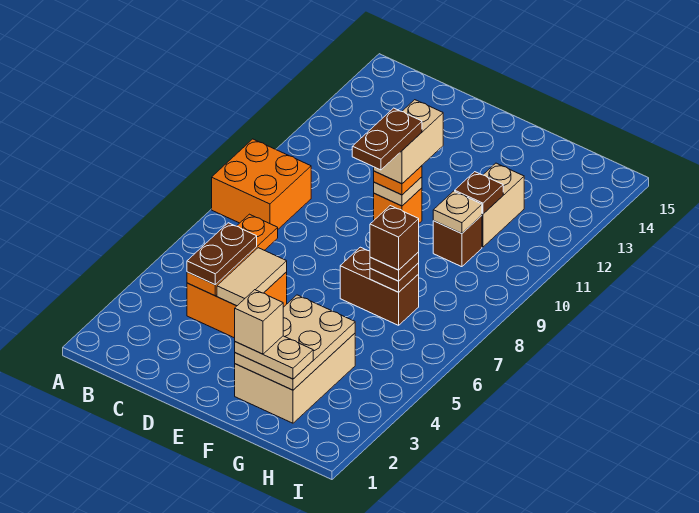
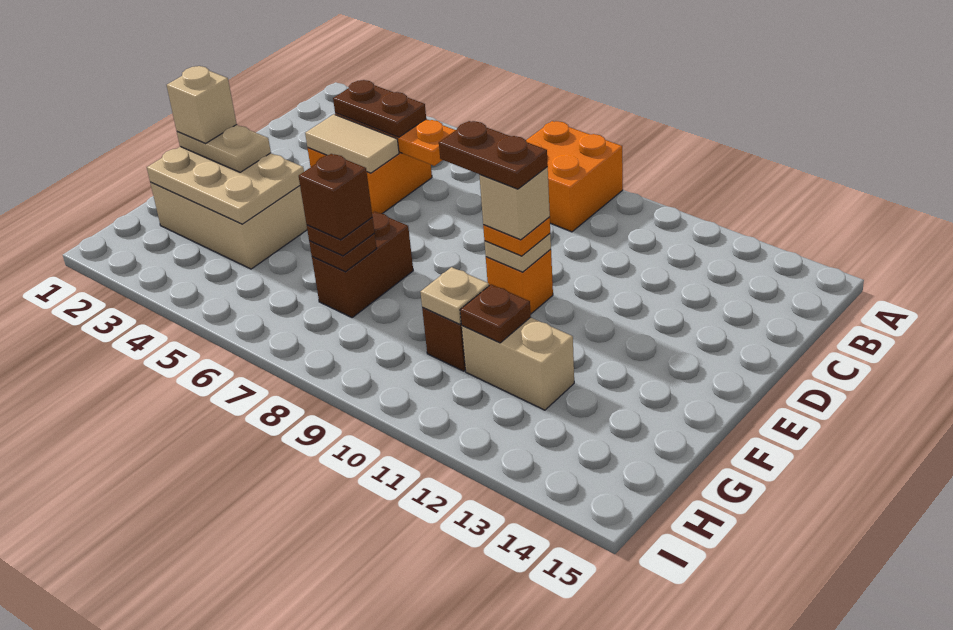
tan brick E10:E11 level 4 -> tan brick E10 level 4
tan plate F2:G2 level 3 -> tan plate F2:F3 level 3

